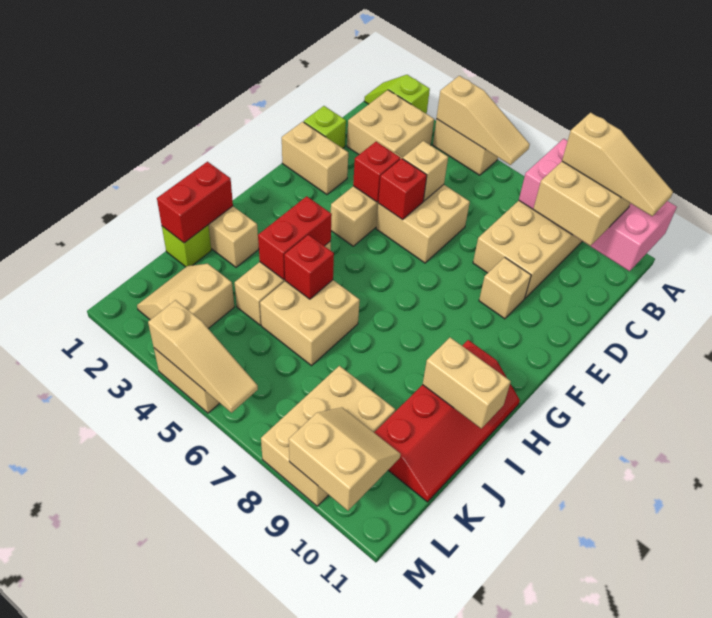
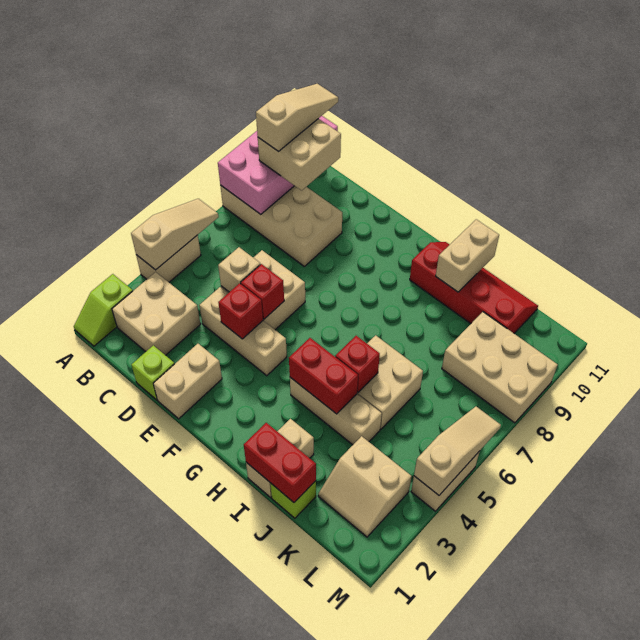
tan brick E9 level 1 -> none
tan slope L9:M10 level 2 top M -> none

